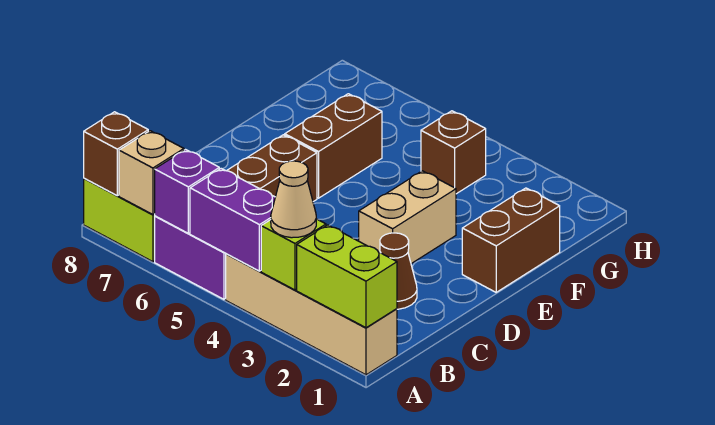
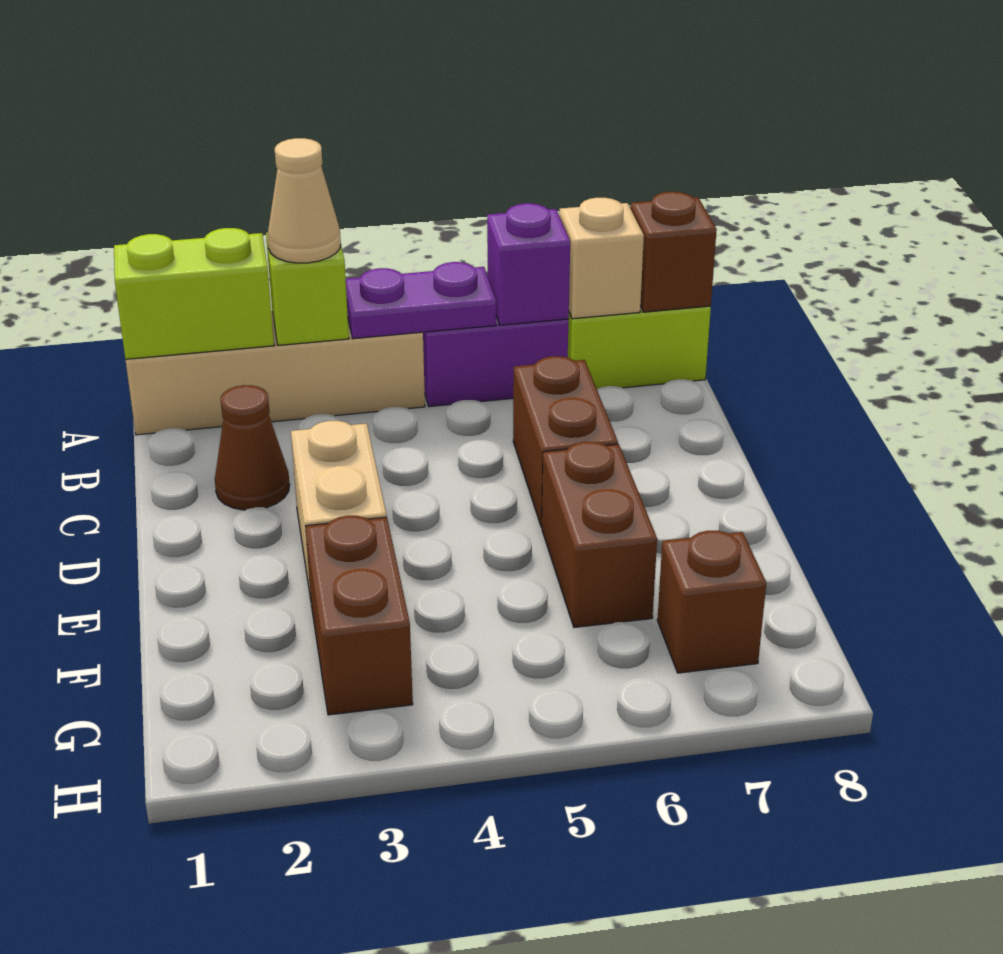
purple brick A4:A5 level 2 -> purple plate A4:A5 level 2
brown brick E1:F1 level 1 -> brown brick F3:G3 level 1
brown brick G4 level 1 -> brown brick G7 level 1

